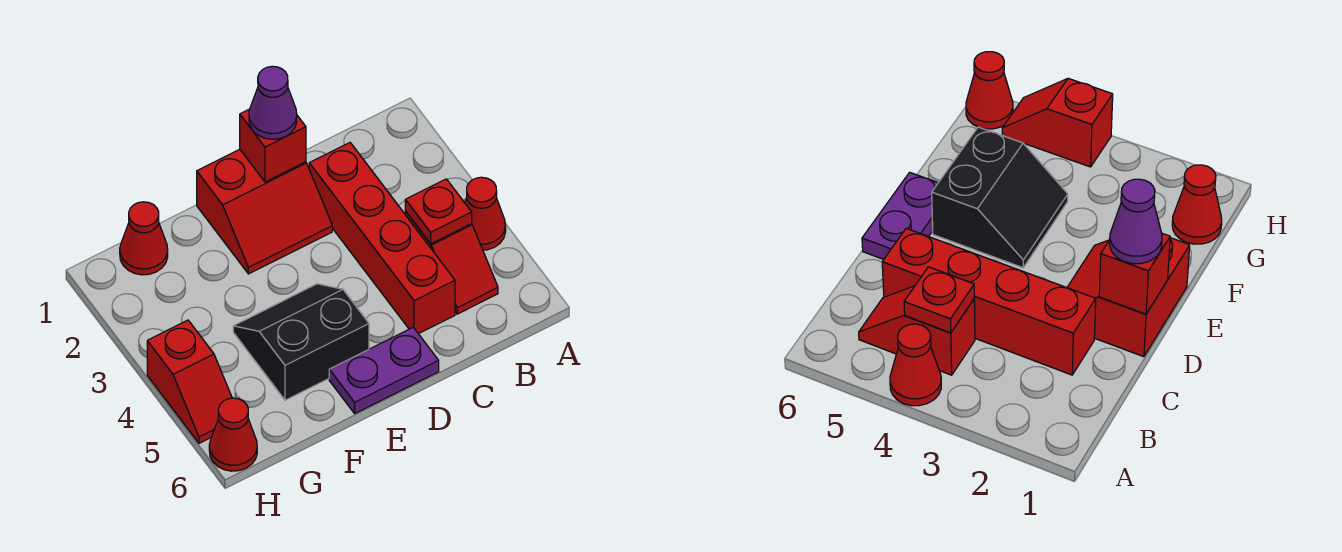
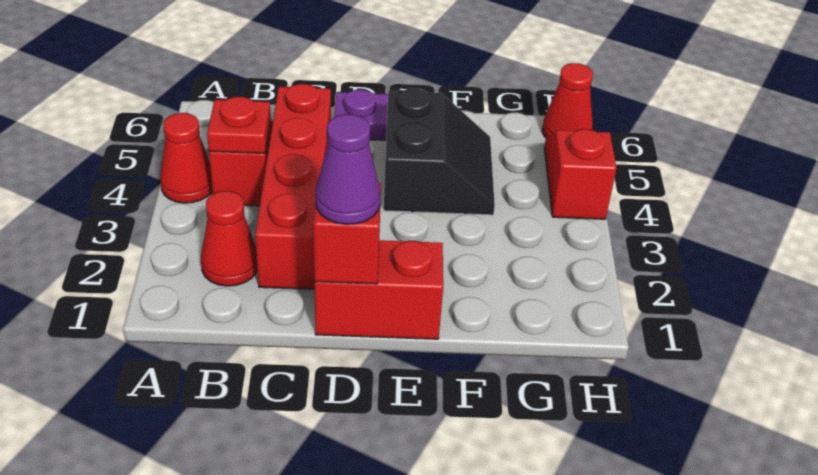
black slope E4:F5 level 1 top 5 -> black slope E4:F5 level 1 top E
red cone G1 level 1 -> red cone B2 level 1

